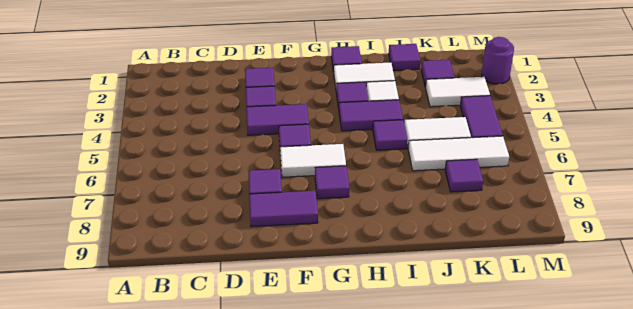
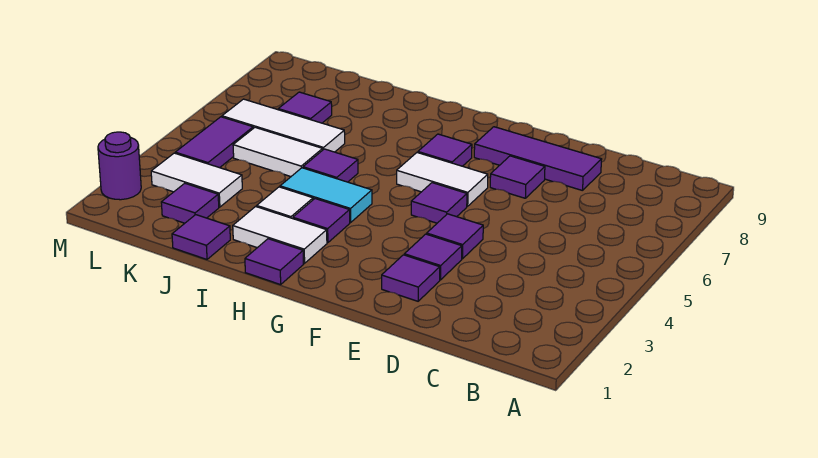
purple tile E4:F4 level 1 -> purple tile E4 level 1
purple tile E8:F8 level 1 -> purple tile D8:F8 level 1
purple tile H4:I4 level 1 -> cyan tile H4:I4 level 1

